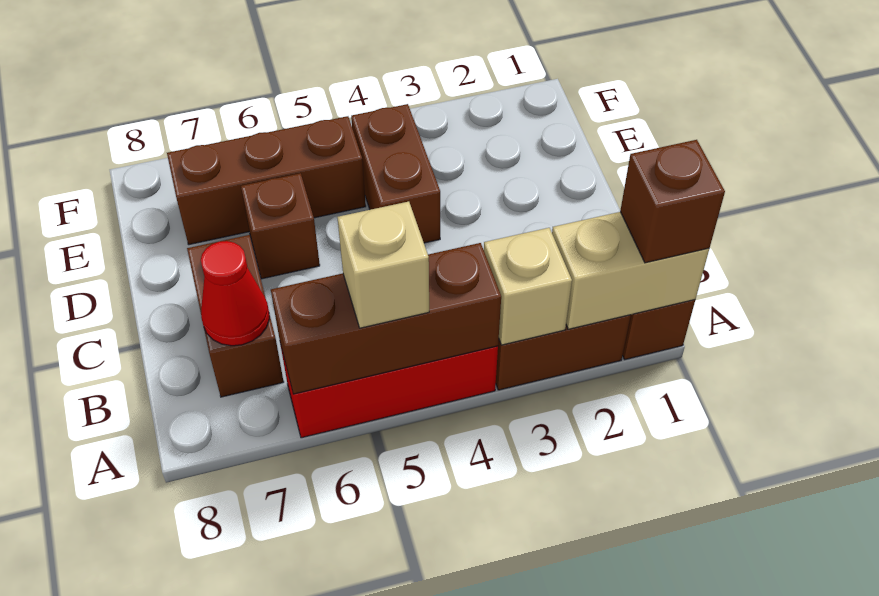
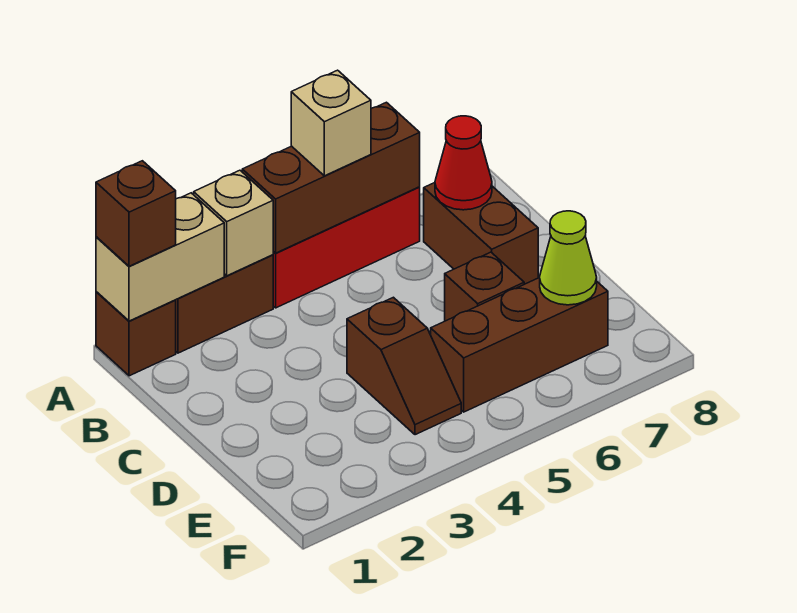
brown brick D4:E4 level 1 -> brown slope D4:E4 level 1 top D
none -> lime cone E7 level 2

